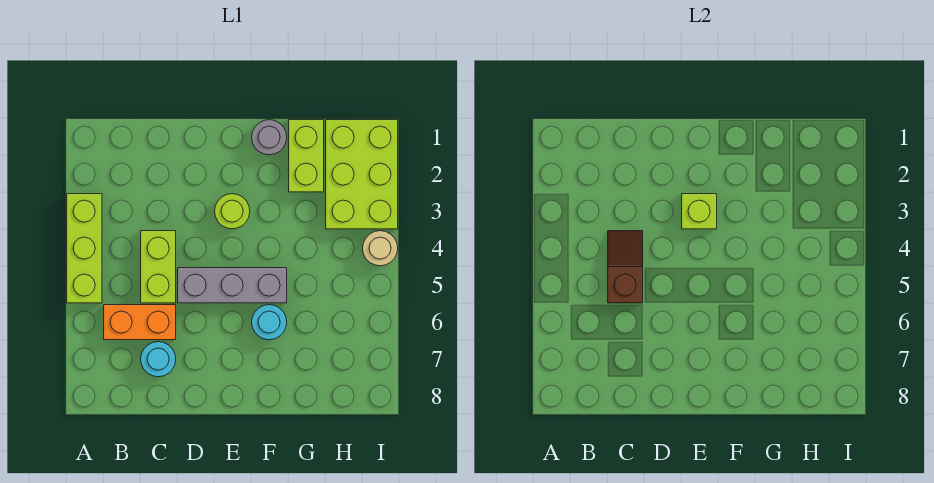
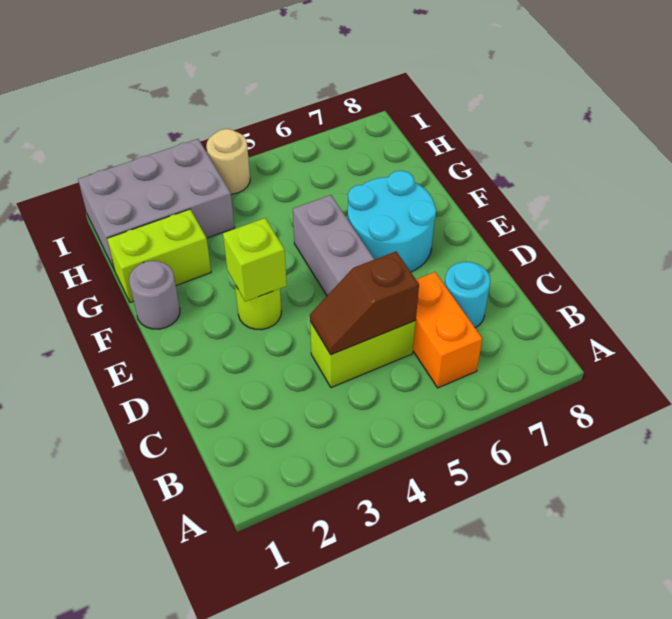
lime brick A3:A5 level 1 -> none
cyan round brick F6 level 1 -> cyan round brick E6:F7 level 1
lime brick H1:I3 level 1 -> grey brick H1:I3 level 1

